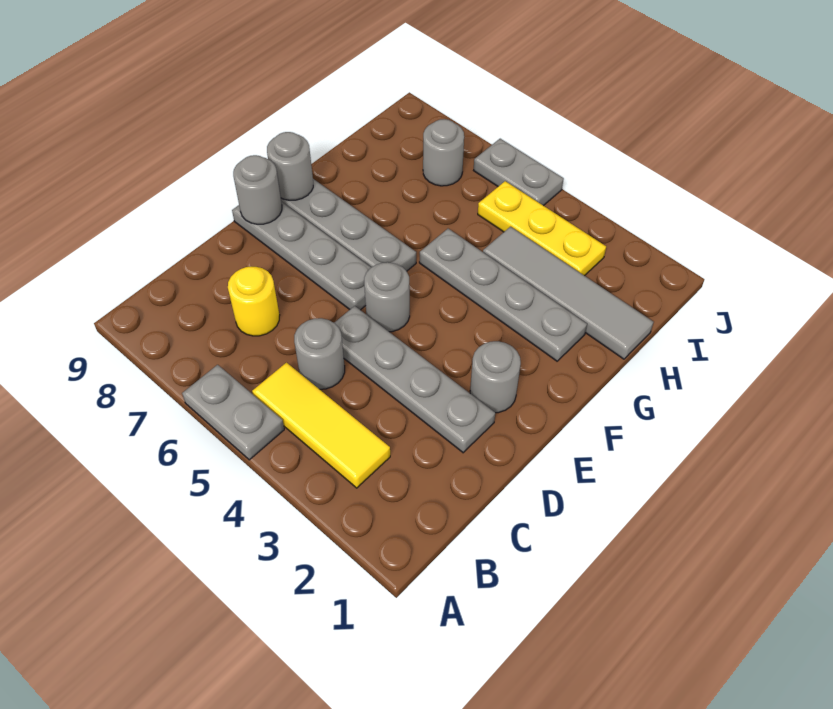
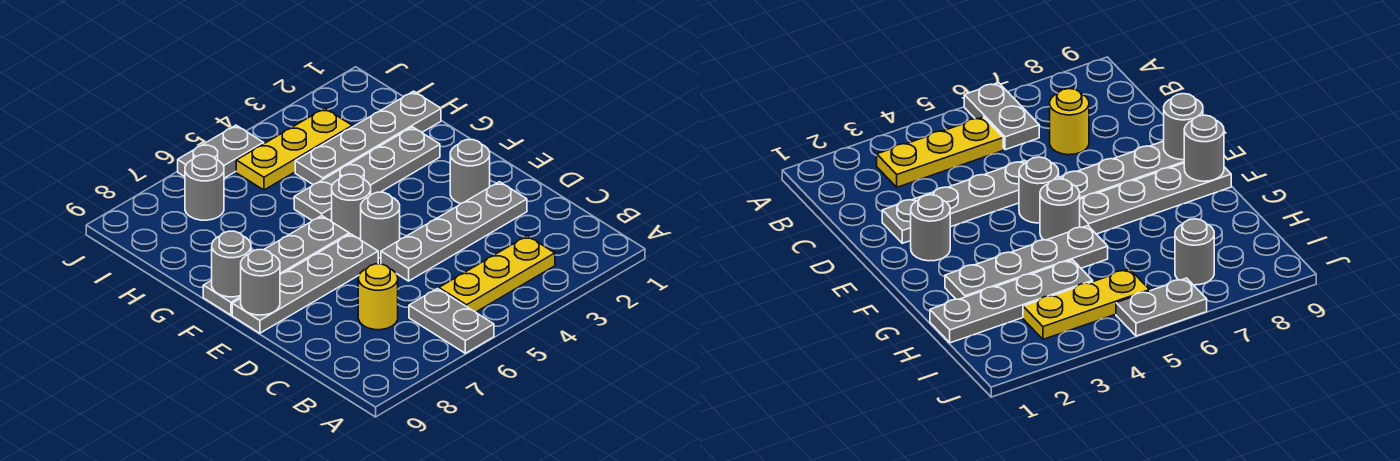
grey plate A5:A6 level 1 -> grey plate A6:B6 level 1
yellow tile B3:B5 level 1 -> yellow plate B3:B5 level 1
grey round brick C5 level 1 -> grey round brick F5 level 1
grey tile H1:H4 level 1 -> grey plate H1:H4 level 1

